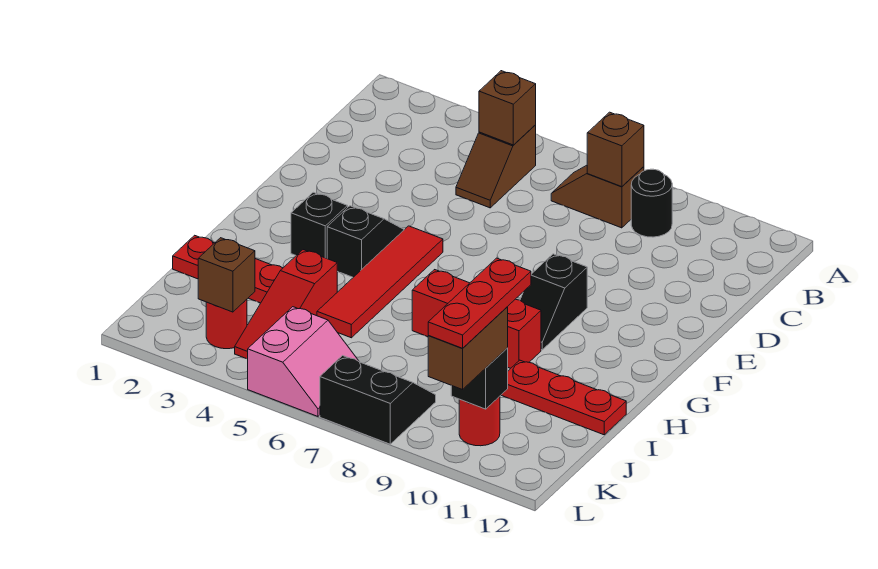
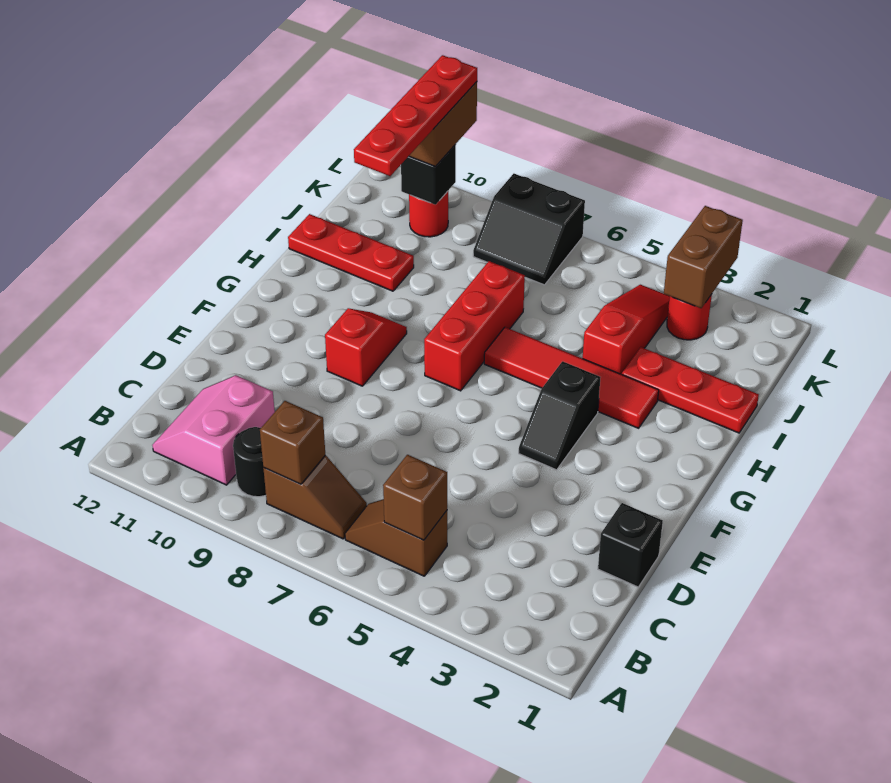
brown slope B5:C5 level 1 top B -> brown slope B5:B6 level 1 top 5
red tile F5:I5 level 1 -> red tile H3:H6 level 1
black slope F9:G9 level 1 top F -> red slope F9:G9 level 1 top F
black brick G3 level 1 -> black brick D1 level 1
red brick H7:H9 level 1 -> red brick G7:I7 level 1
red plate J10:L10 level 4 -> red plate I10:L10 level 4
brown brick K3 level 2 -> brown brick K3:L3 level 2
pink slope K5:L6 level 1 top 5 -> pink slope B10:C11 level 1 top 10

